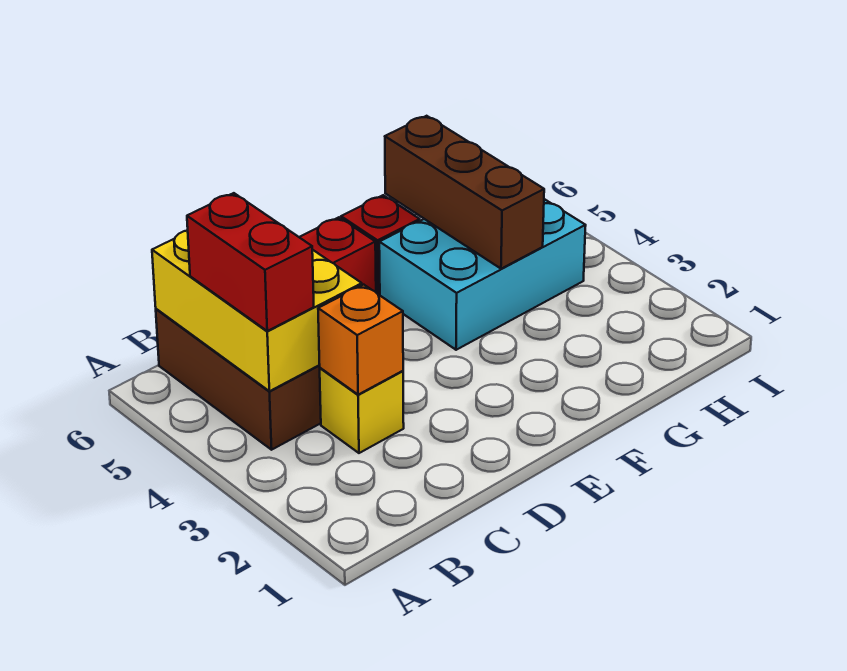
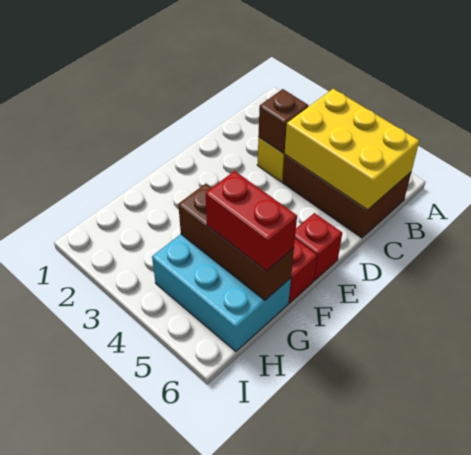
red brick B4:B5 level 3 -> red brick G5:G6 level 3
orange brick C3 level 2 -> brown brick C3 level 2
cyan brick F4:H5 level 1 -> cyan brick G4:H6 level 1

